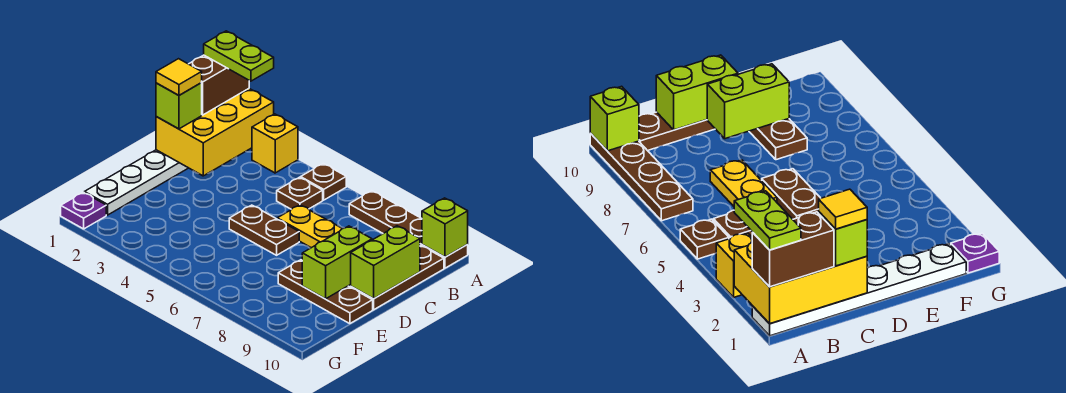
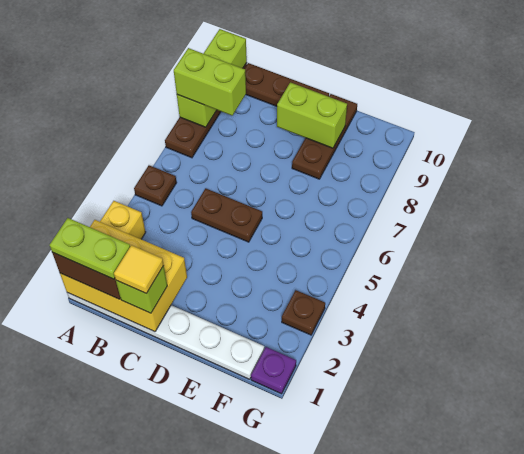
lime plate A1:A2 level 4 -> lime plate A1:B1 level 4
lime brick A10 level 2 -> lime brick A8:A10 level 2
brown plate B5 level 1 -> brown plate G3 level 1
yellow plate C6:C7 level 1 -> none
lime brick C10:D10 level 2 -> lime brick A8:B8 level 3
brown plate D5:D6 level 1 -> brown plate C5:D5 level 1

